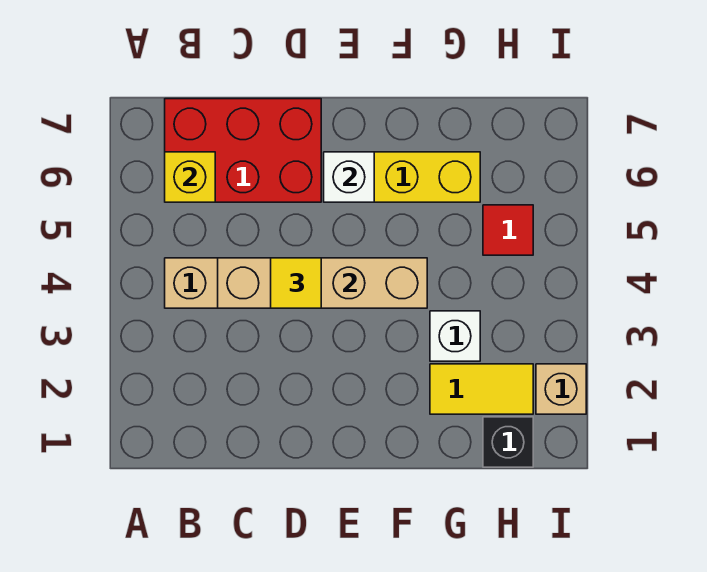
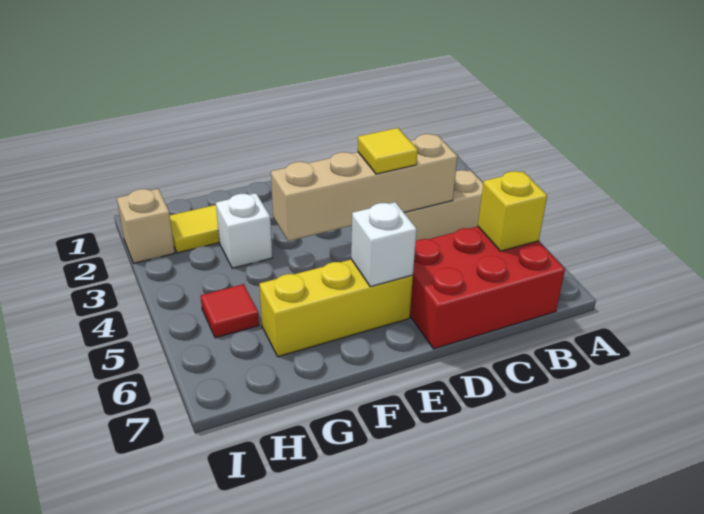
black brick H1 level 1 -> none

